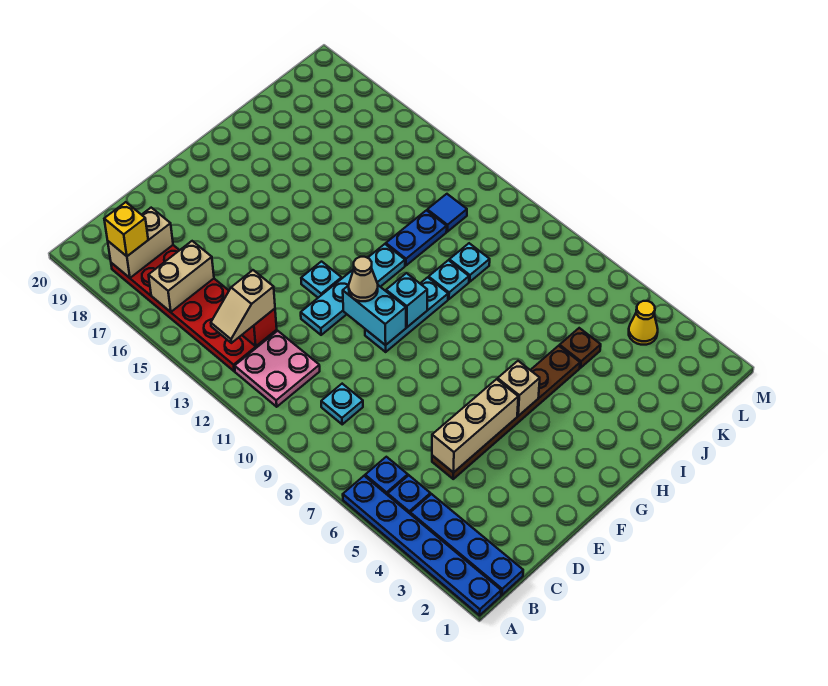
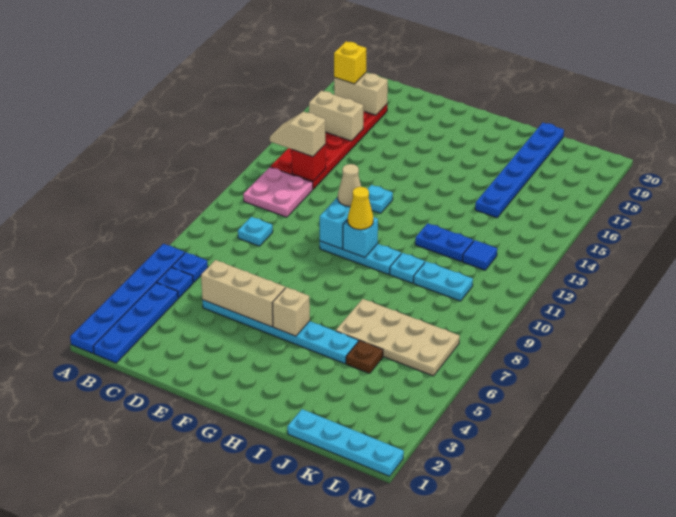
brown plate D5:I5 level 1 -> cyan plate D5:I5 level 1
cyan plate E12:H12 level 1 -> cyan plate J1:M1 level 1
none -> tan plate I6:L7 level 1
cyan plate J10 level 1 -> cyan plate J10:K10 level 1
none -> blue plate J15:J20 level 1
yellow cone L4 level 1 -> yellow cone G10 level 3

